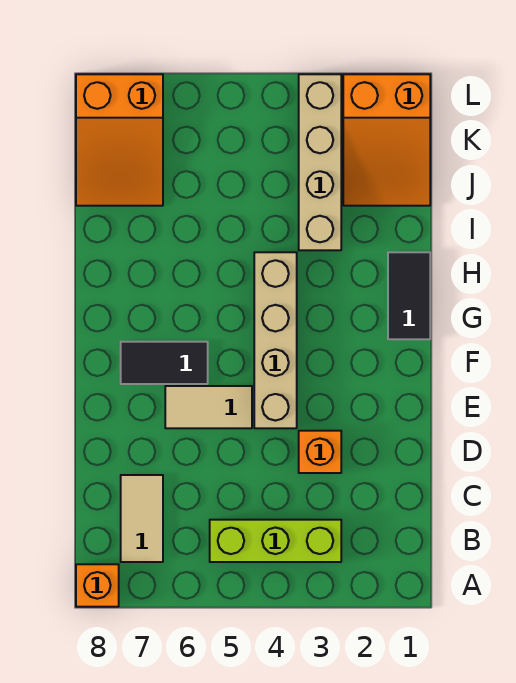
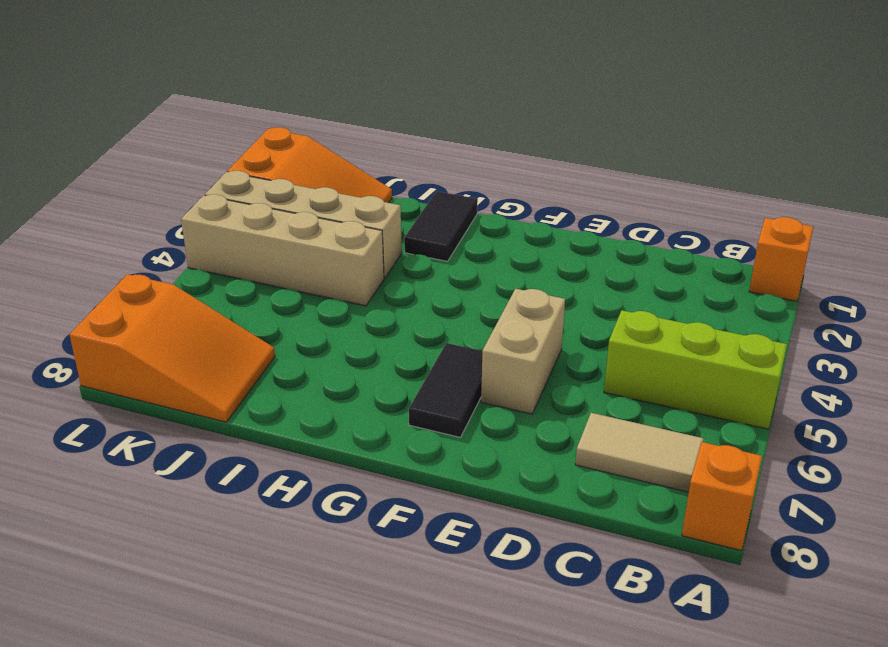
lime brick B3:B5 level 1 -> lime brick A5:C5 level 1
orange brick D3 level 1 -> orange brick A1 level 1
tan brick E4:H4 level 1 -> tan brick I4:L4 level 1
tan tile E5:E6 level 1 -> tan brick E5:E6 level 1
black tile G1:H1 level 1 -> black tile H1:H2 level 1

